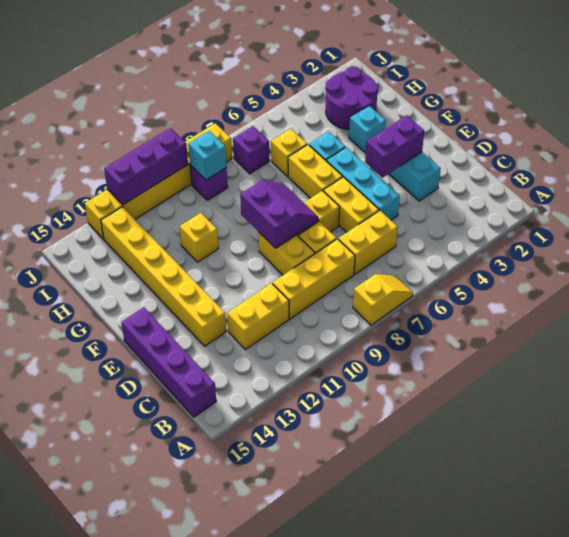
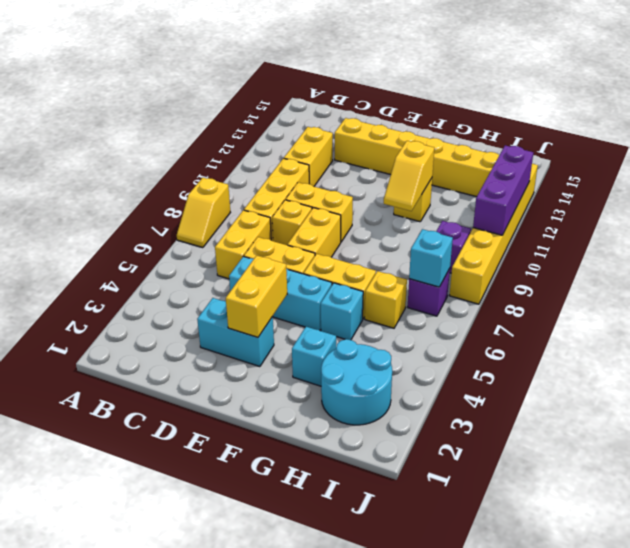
purple brick B15:E15 level 1 -> none
purple brick E3:E4 level 2 -> yellow brick E3:E4 level 2
purple slope E8:F9 level 2 top 9 -> none
none -> yellow slope G10:G11 level 2 top 11
purple round brick H2:I3 level 1 -> cyan round brick H2:I3 level 1
cyan brick I9 level 2 -> cyan brick I7 level 2

